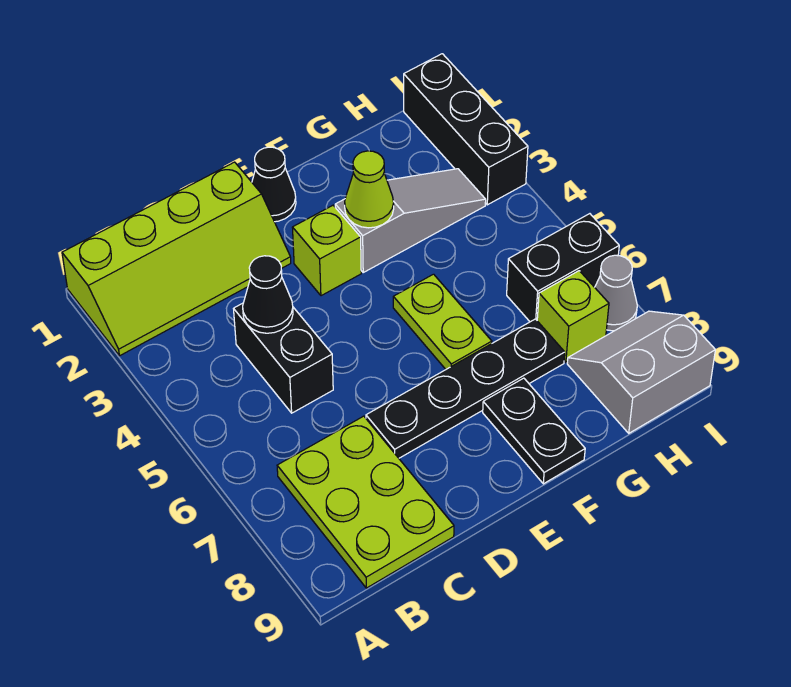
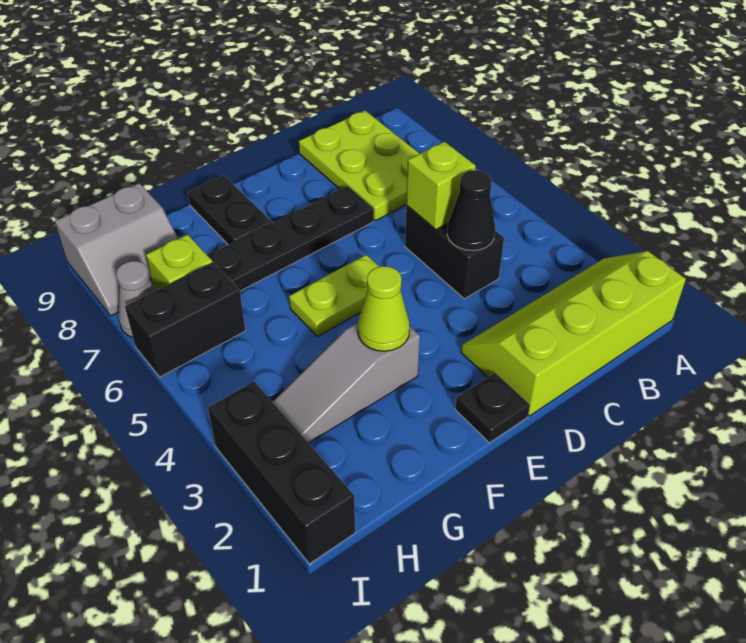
black cone E1 level 1 -> black plate E1 level 1
lime brick E3 level 1 -> lime brick C5 level 2
lime plate F5:F6 level 1 -> lime plate E5:F5 level 1

